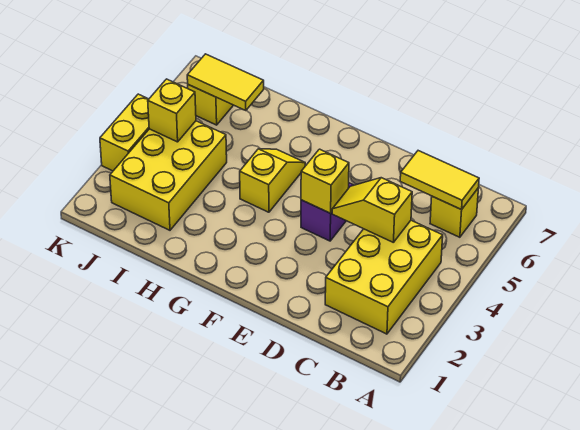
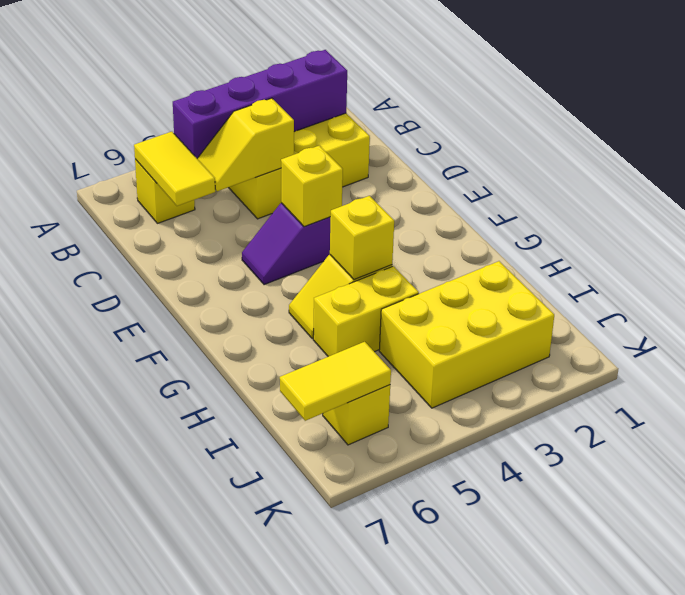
none -> purple brick B2:B5 level 2
yellow slope C4:D4 level 2 top C -> yellow slope C4:C5 level 2 top 4
yellow tile I6:J6 level 2 -> yellow tile J6:J7 level 2
yellow brick J4 level 2 -> yellow brick G4 level 2
yellow brick K3:K4 level 1 -> yellow brick H4:H5 level 1

